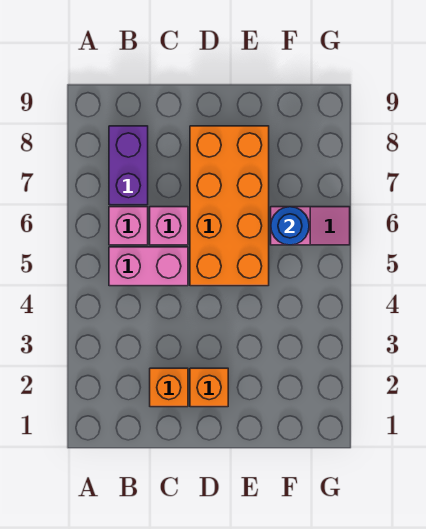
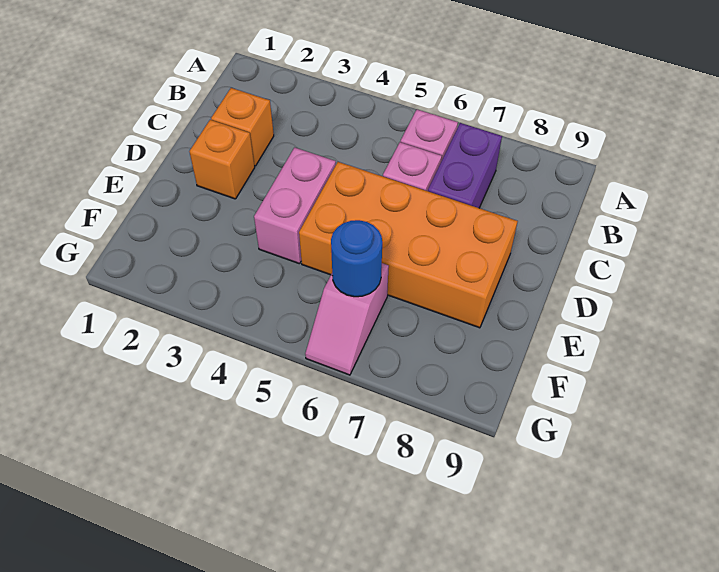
pink brick B5:C5 level 1 -> pink brick D4:E4 level 1
purple brick B7:B8 level 1 -> purple brick B7:C7 level 1

